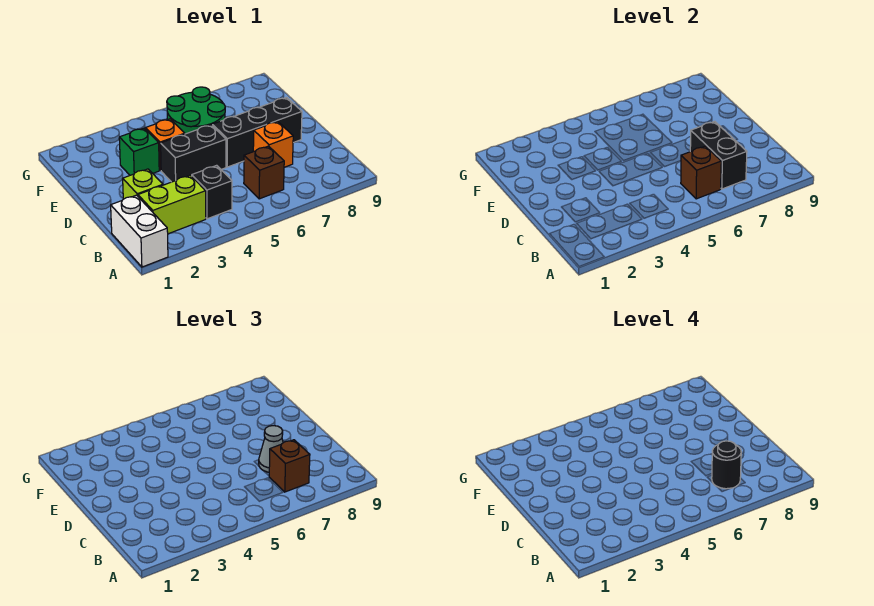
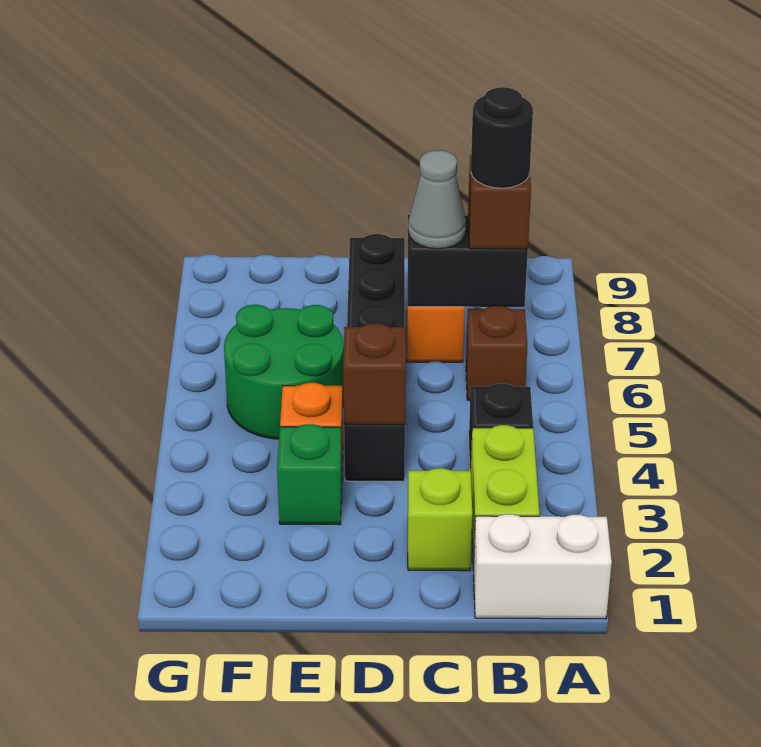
brown brick B6 level 2 -> brown brick D4 level 2

